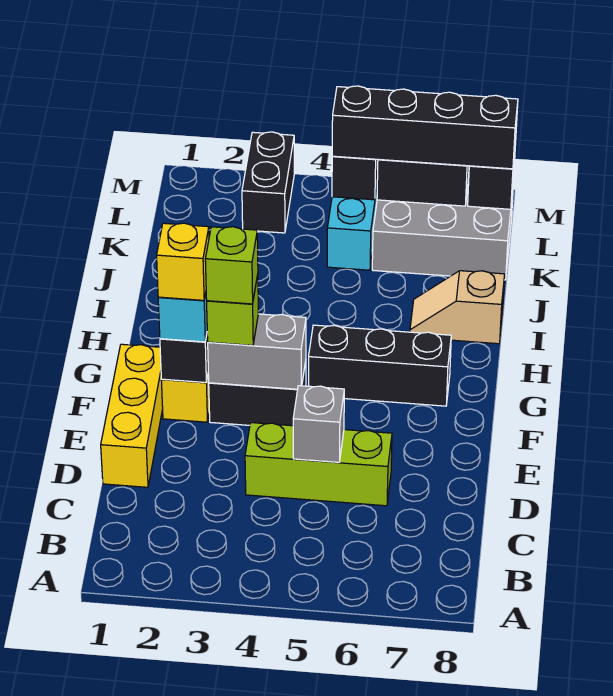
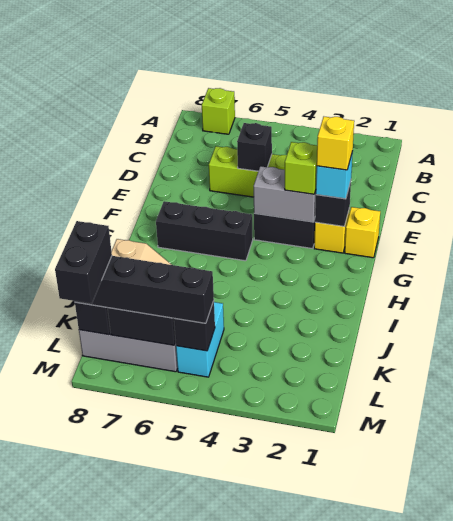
yellow brick D1:F1 level 1 -> yellow brick F1 level 1
grey brick D5 level 2 -> black brick D5 level 2
lime brick F3 level 4 -> lime brick A7 level 1
black brick L3:M3 level 1 -> black brick L8:M8 level 4

